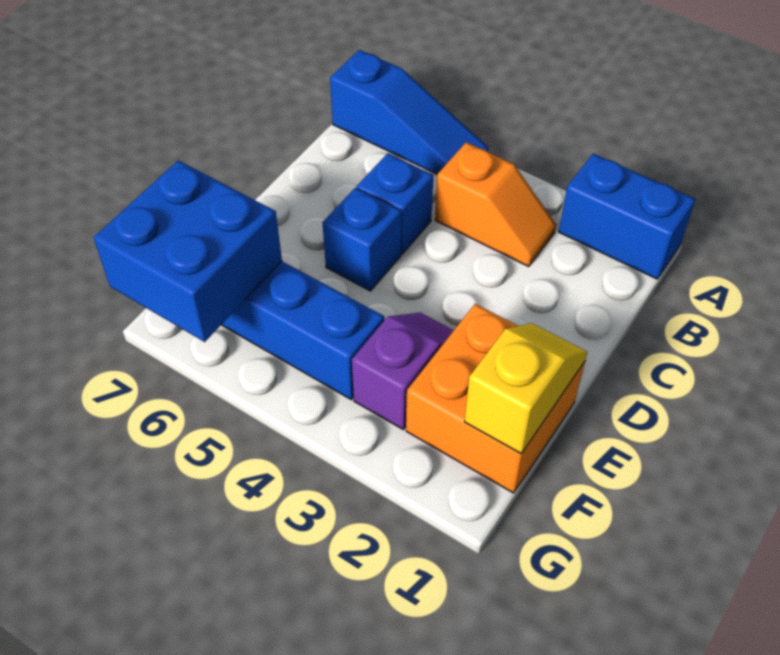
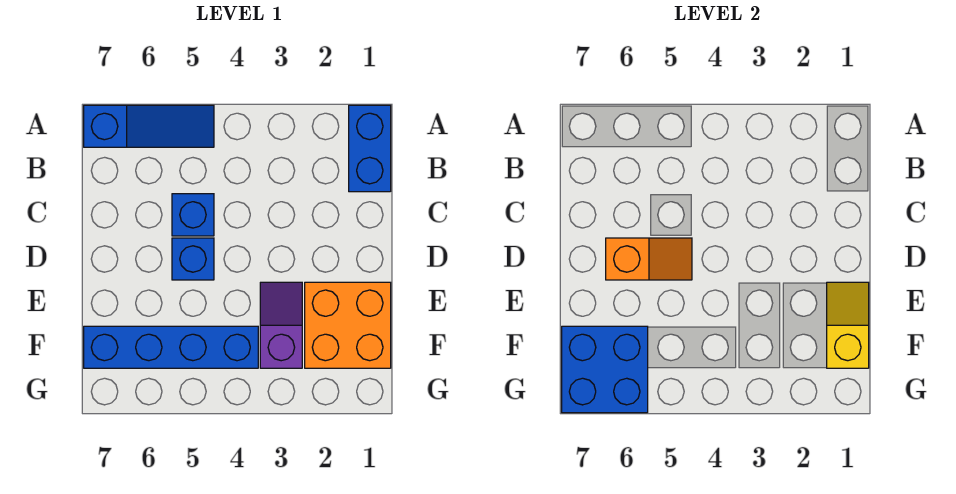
blue brick A1:A2 level 1 -> blue brick A1:B1 level 1
orange slope B3:B4 level 1 top 4 -> orange slope D5:D6 level 2 top 6

